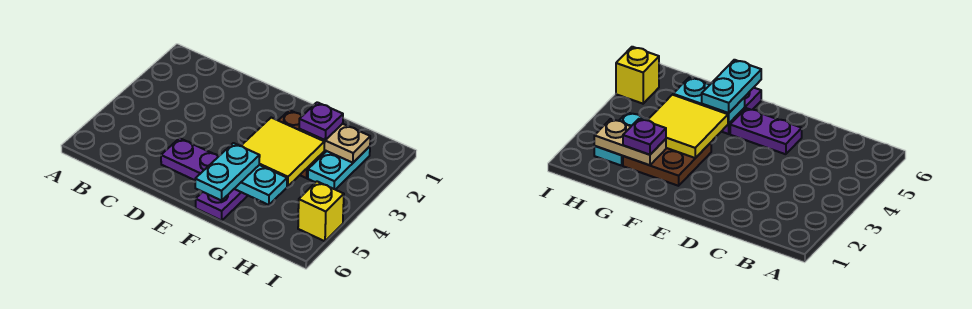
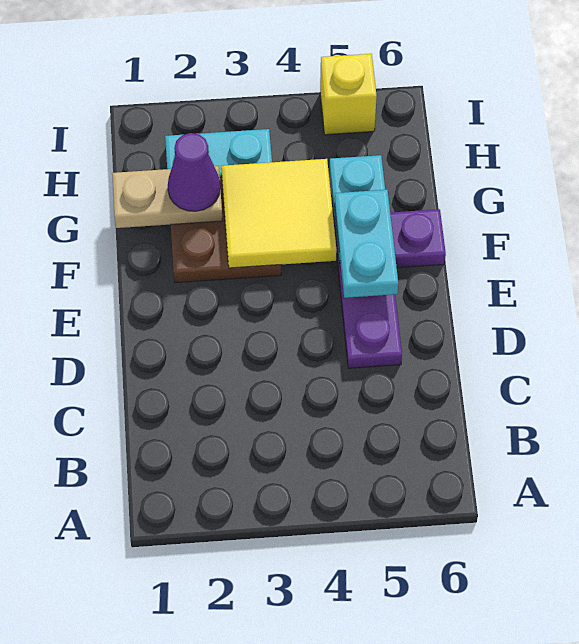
cyan plate F5:F6 level 3 -> cyan plate E5:F5 level 3
tan plate G2:H2 level 2 -> tan plate G1:G2 level 2
purple plate G2 level 3 -> purple cone G2 level 3

